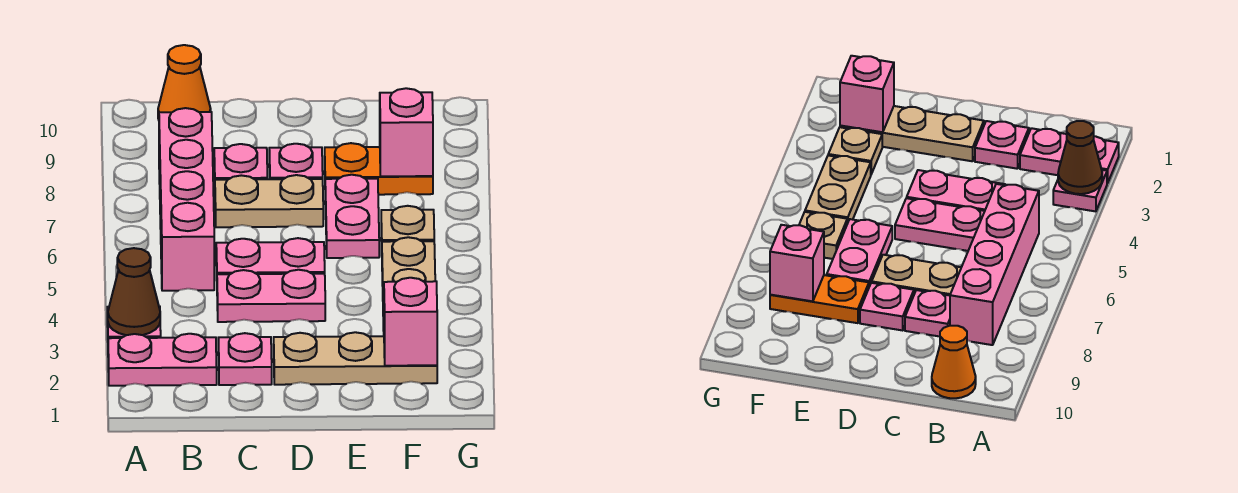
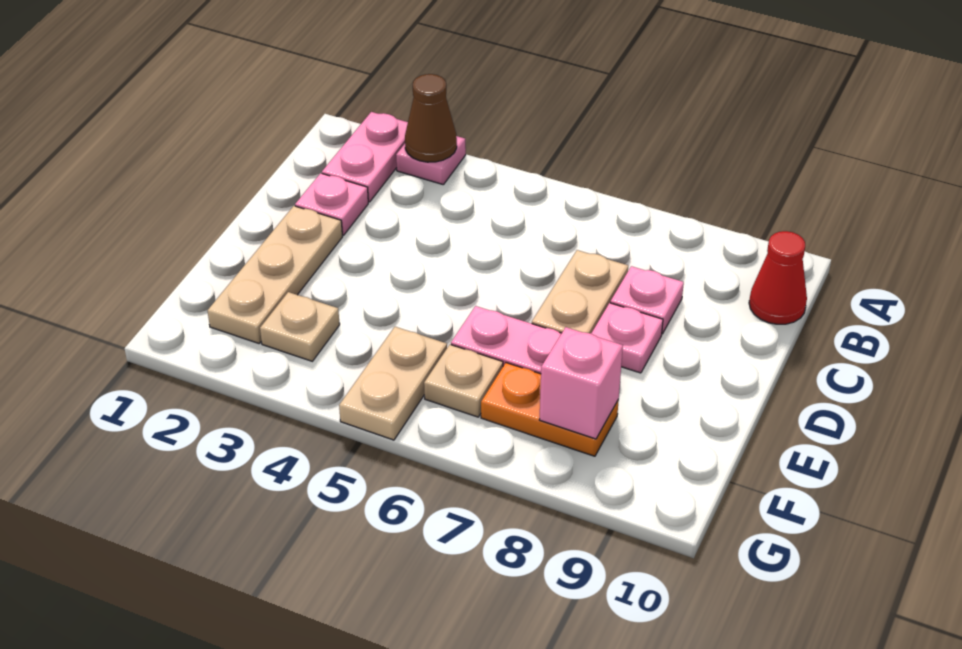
pink brick B5:B8 level 1 -> none
orange cone B10 level 1 -> red cone B10 level 1
pink plate C4:D4 level 1 -> none
pink plate C5:D5 level 1 -> none
orange plate E8:F8 level 1 -> orange plate F7:F8 level 1
pink brick F2 level 2 -> none
tan plate F4:F5 level 1 -> tan plate F5:G5 level 1

